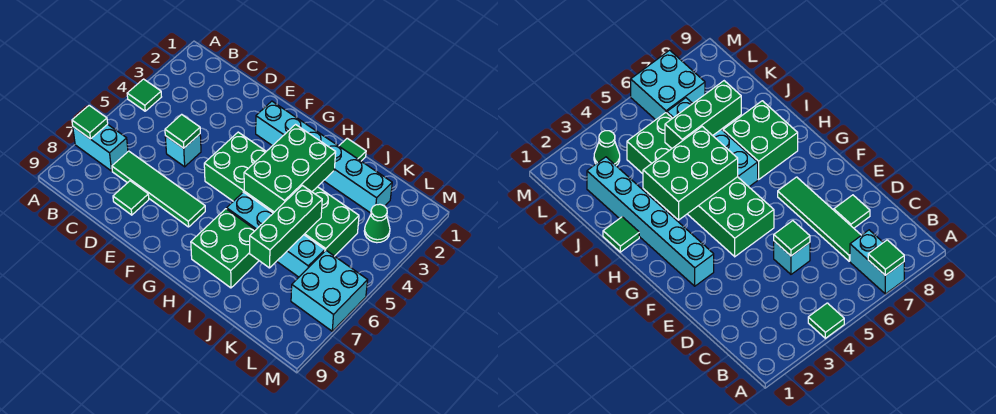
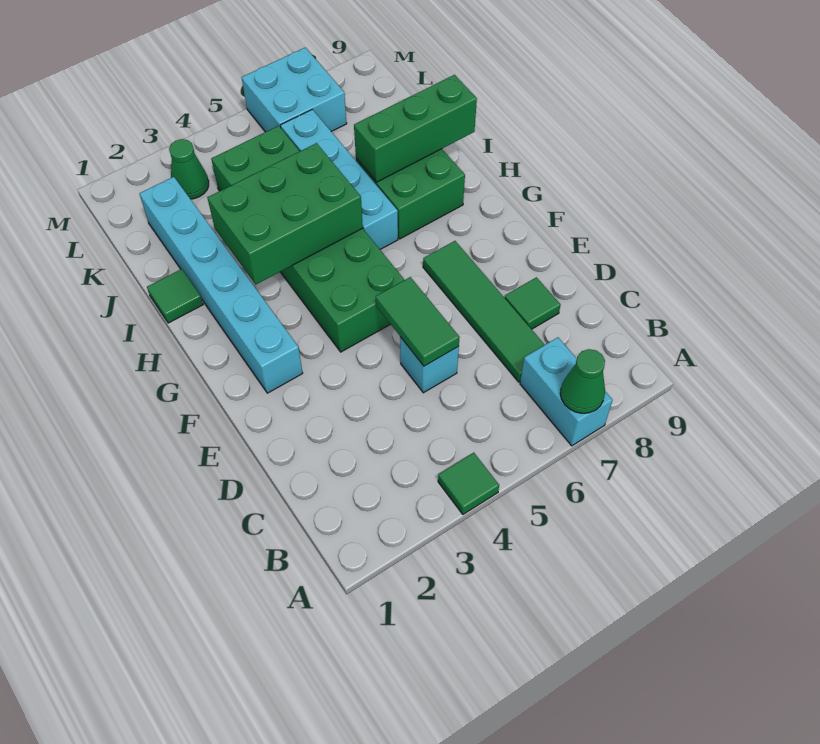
green tile A7 level 2 -> green cone A7 level 2
green tile D5 level 2 -> green tile D5:E5 level 2
green brick J5:J7 level 2 -> green brick I7:I9 level 2

